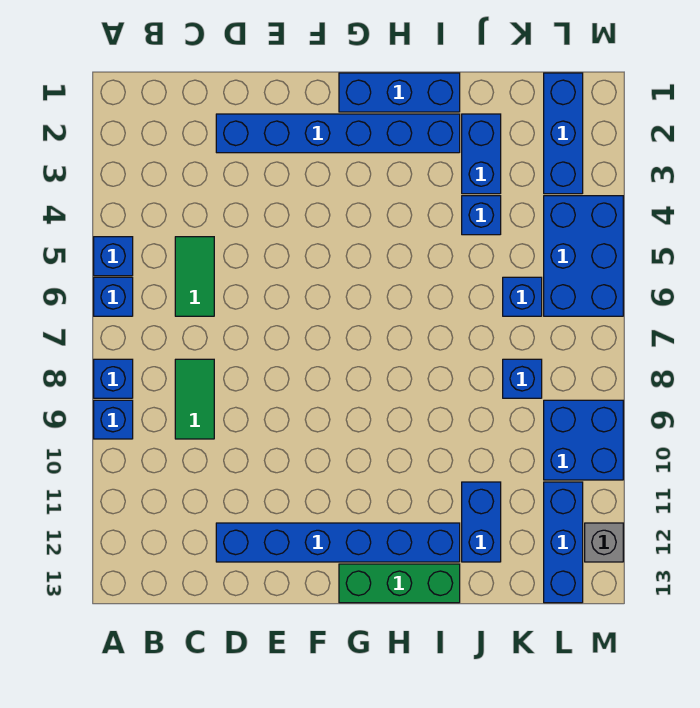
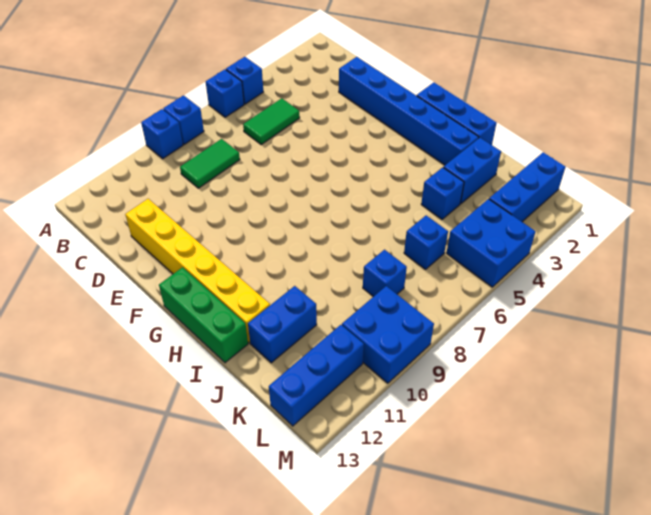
blue brick D12:I12 level 1 -> yellow brick D12:I12 level 1
blue brick L4:M6 level 1 -> blue brick L4:M5 level 1
grey brick M12 level 1 -> none

